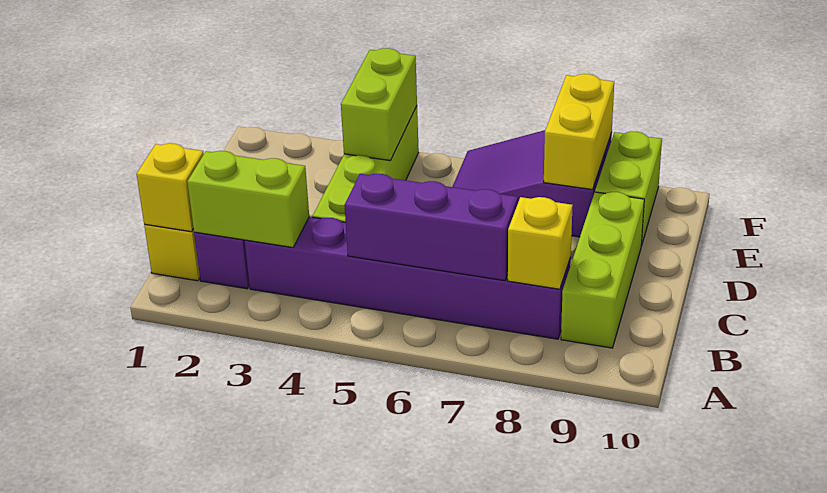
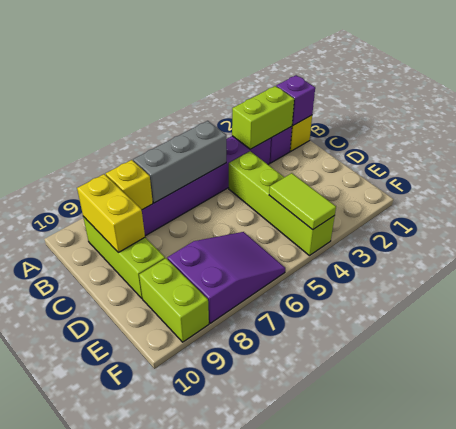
yellow brick B1 level 2 -> purple brick B1 level 2
purple brick B5:B7 level 2 -> grey brick B5:B7 level 2
lime brick E4:F4 level 2 -> lime tile E4:F4 level 2
yellow brick E8:F8 level 2 -> yellow brick B9:C9 level 2

